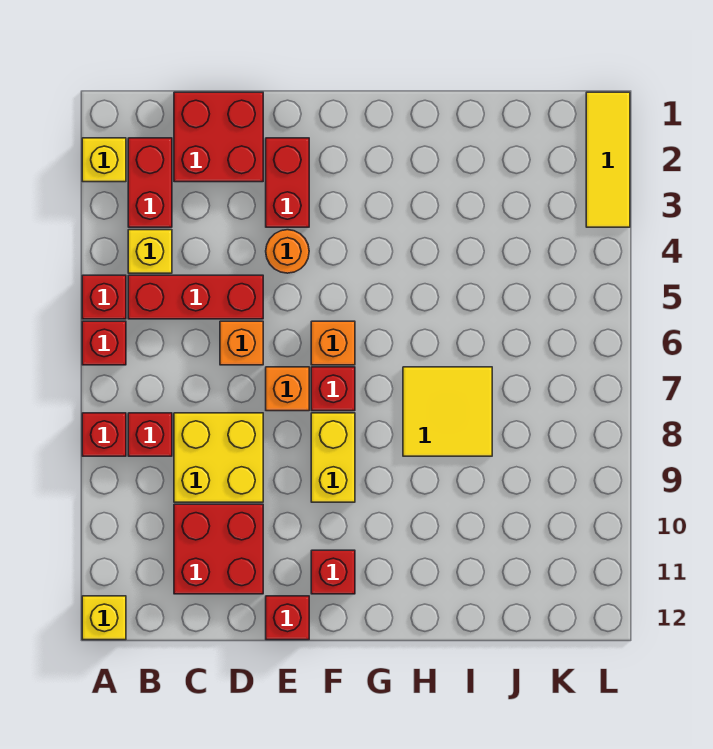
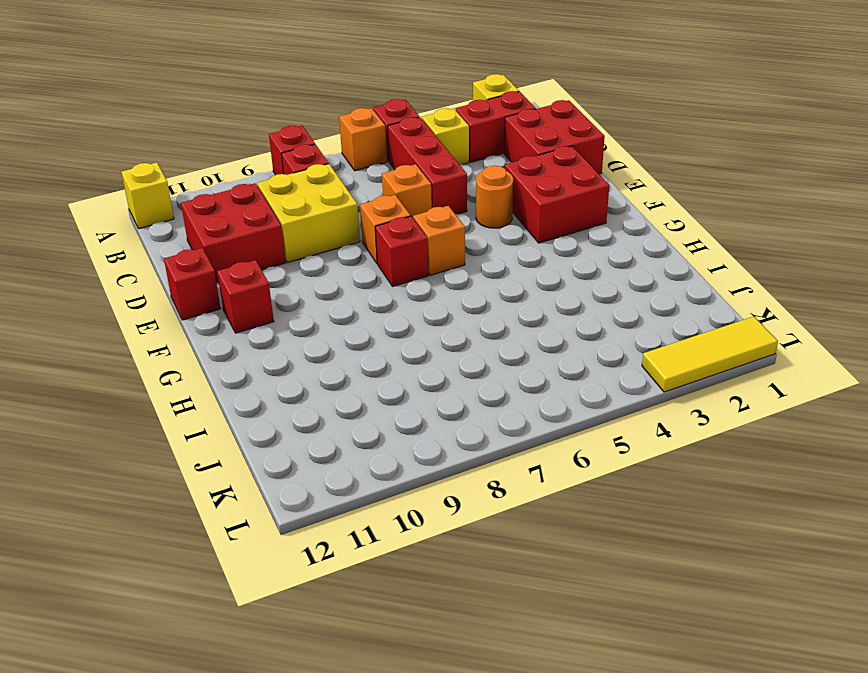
red brick A6 level 1 -> orange brick A6 level 1
red brick E2:E3 level 1 -> red brick E2:F3 level 1
yellow brick F8:F9 level 1 -> none
yellow tile H7:I8 level 1 -> none

